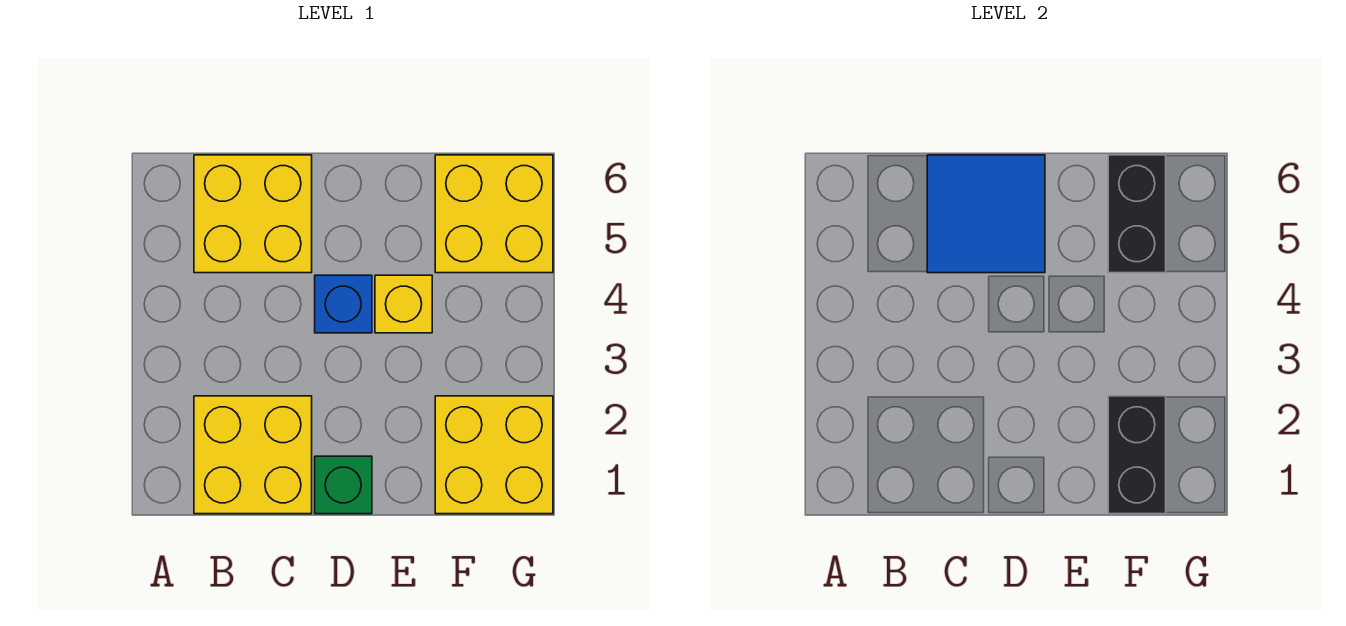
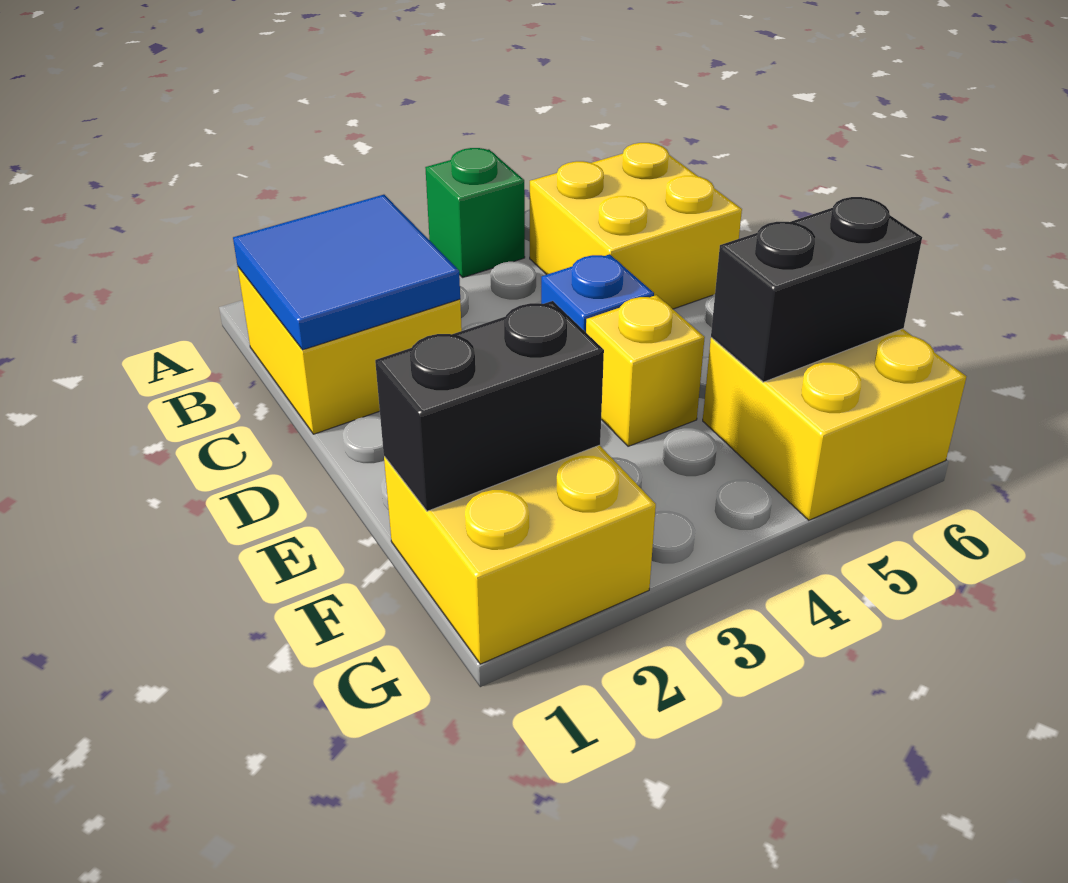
blue tile C5:D6 level 2 -> blue tile B1:C2 level 2
green brick D1 level 1 -> green brick A4 level 1

